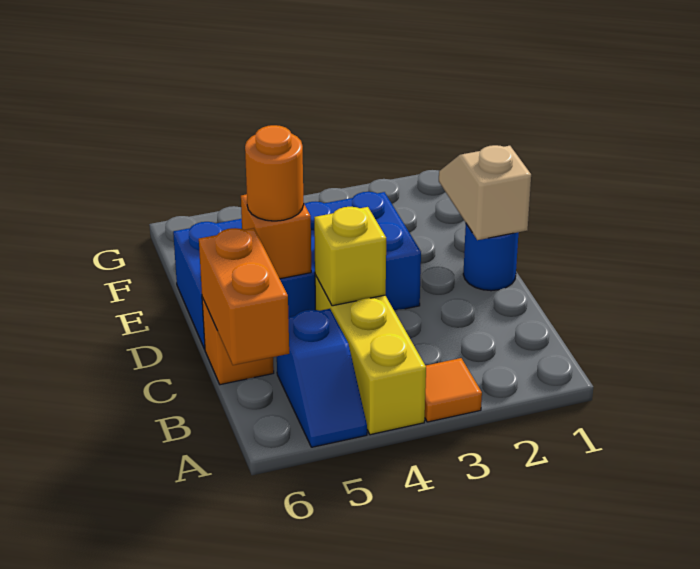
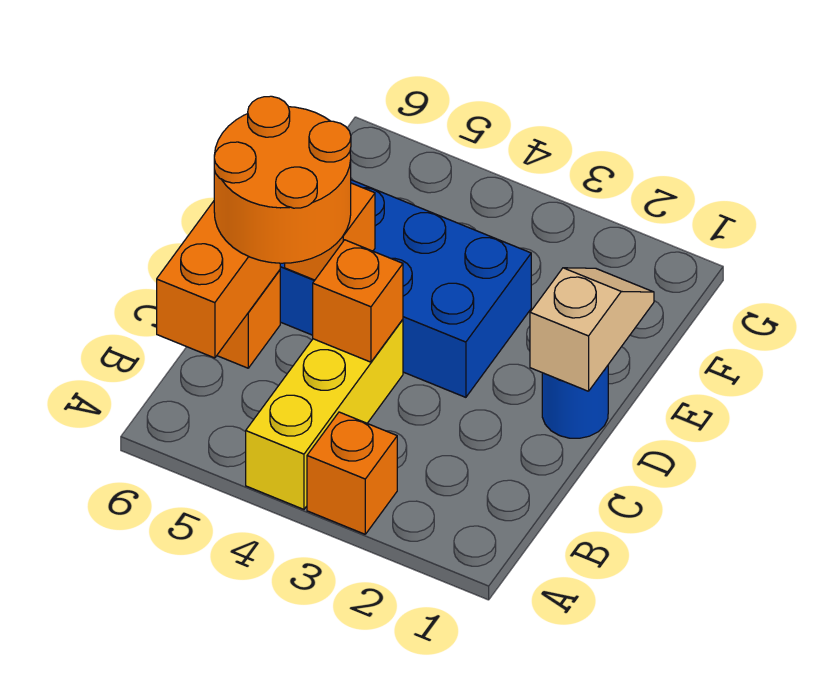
orange tile A3 level 1 -> orange brick A3 level 1
blue slope A5:B5 level 1 top B -> none
yellow brick C4 level 2 -> orange brick C4 level 2
orange round brick D5 level 3 -> orange round brick C5:D6 level 3

